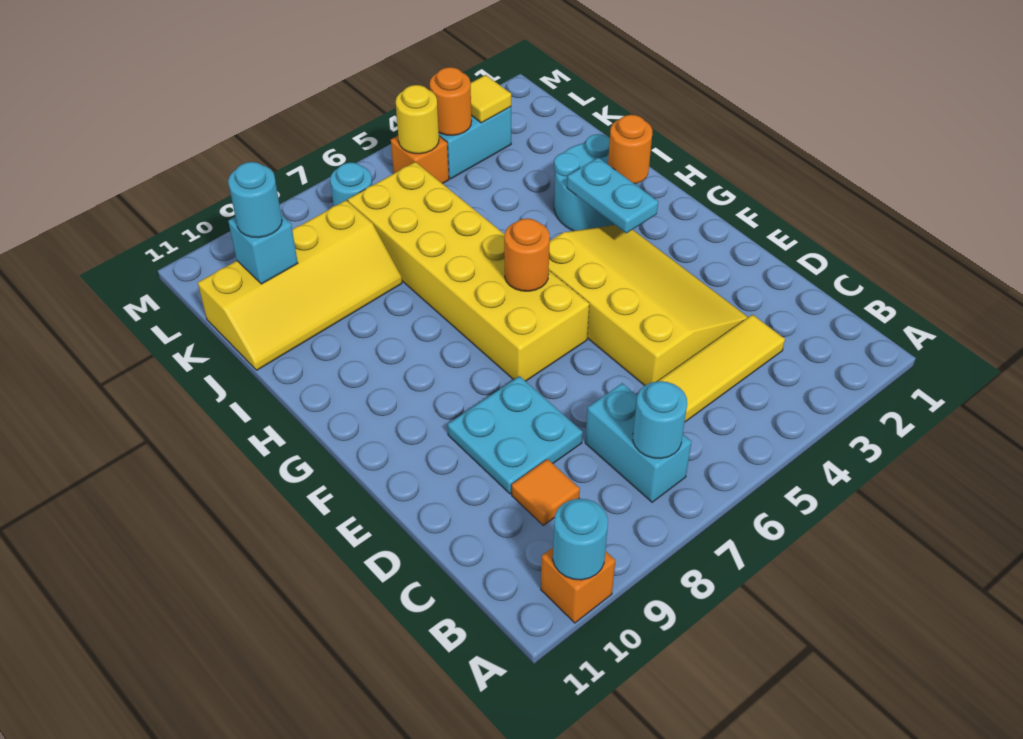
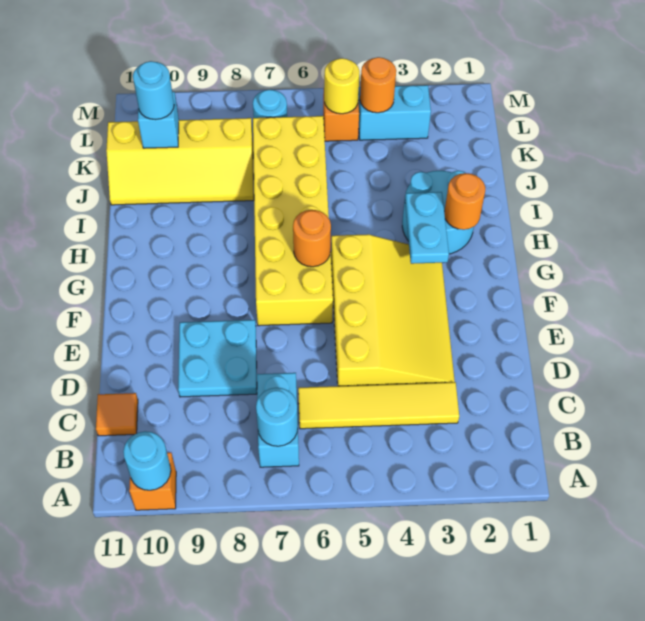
orange tile C9 level 1 -> orange tile C11 level 1
yellow tile L3 level 2 -> none

